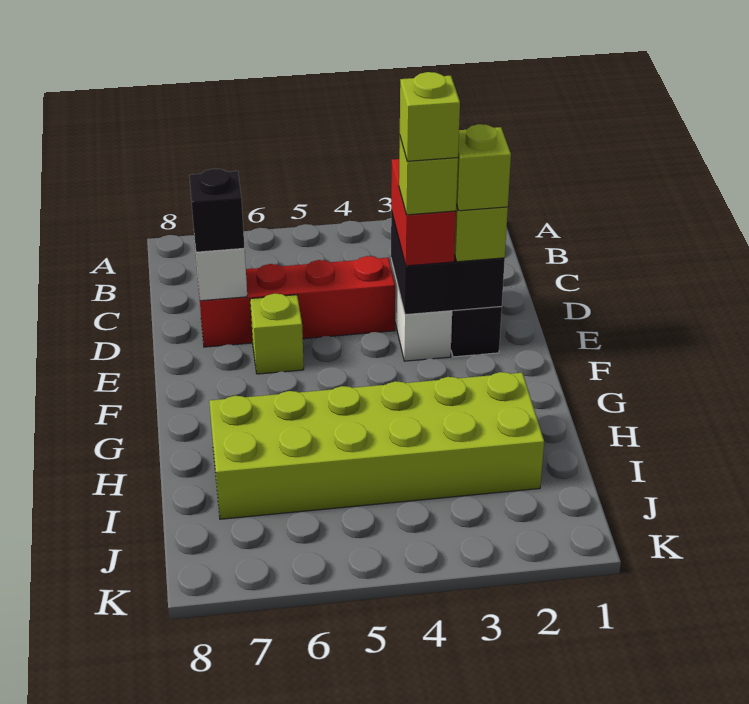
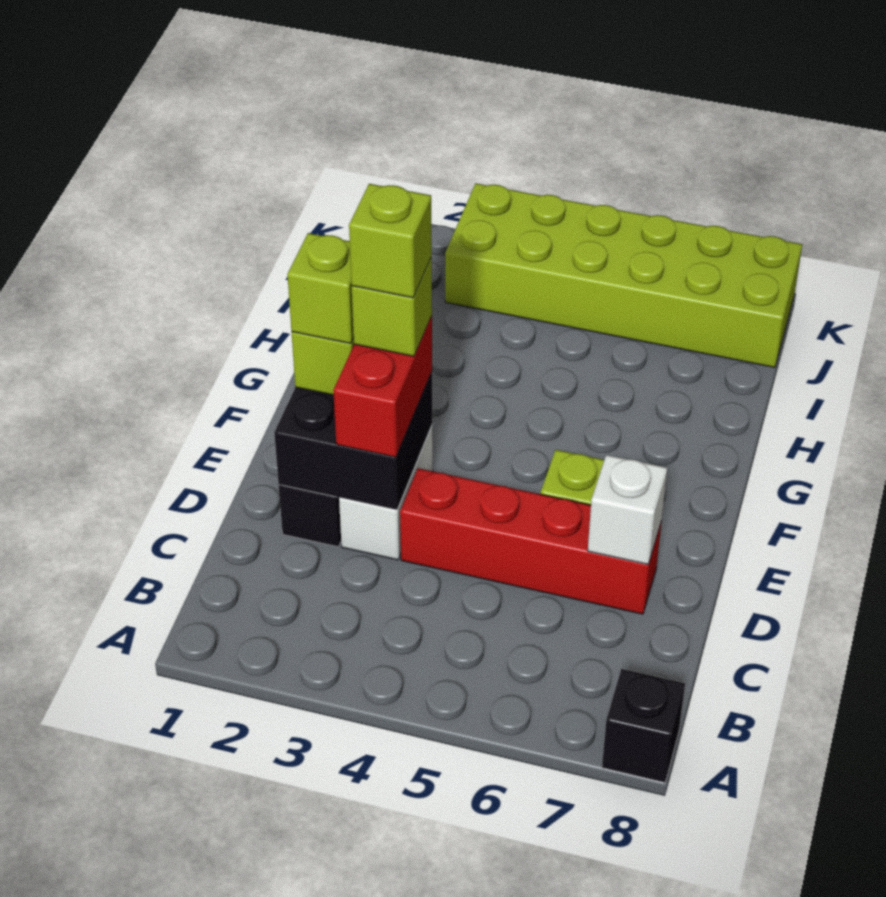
black brick D7 level 3 -> black brick A8 level 1
lime brick H2:I7 level 1 -> lime brick J3:K8 level 1

